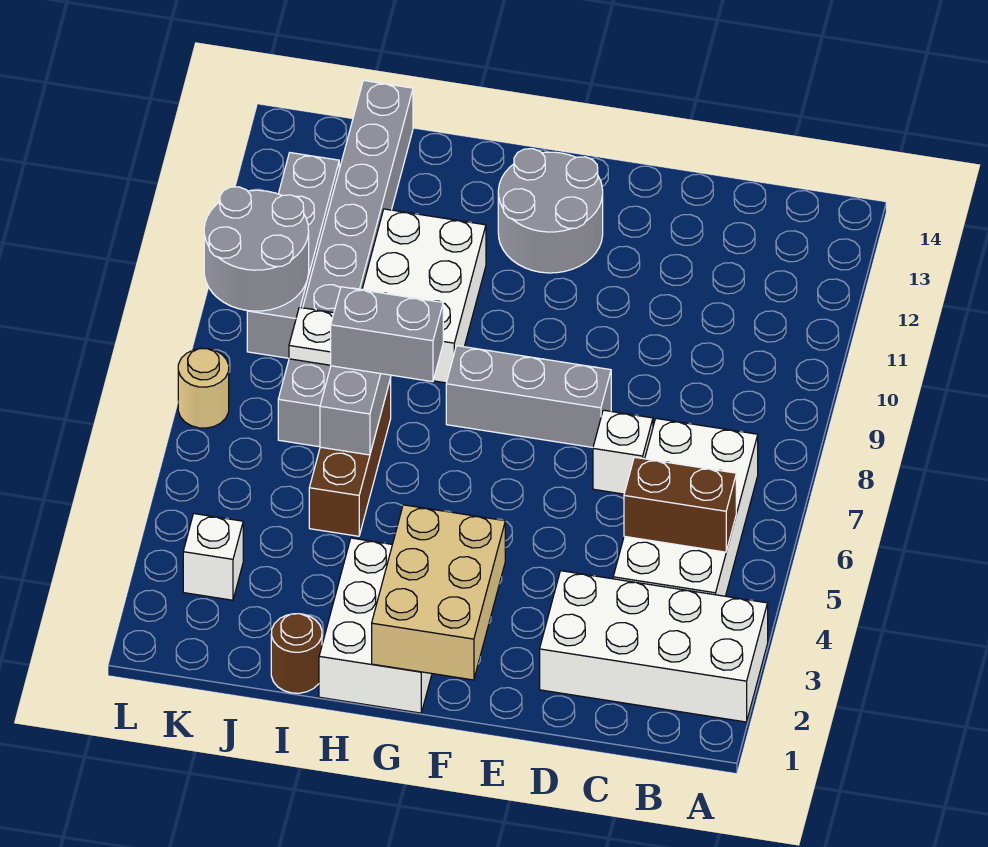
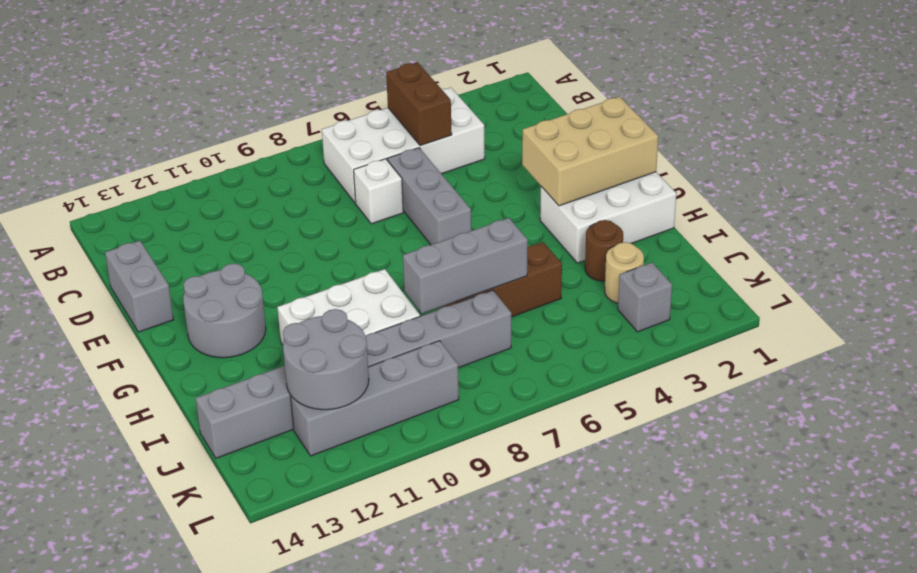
white brick A2:D3 level 1 -> none
grey brick E8:G8 level 1 -> grey brick D6:F6 level 1
grey brick H7:I7 level 3 -> grey brick D14:E14 level 1
brown round brick I1 level 1 -> brown round brick I3 level 1
white plate J8 level 2 -> none
white brick K3 level 1 -> grey brick K3 level 1
grey round brick K9:L10 level 2 -> grey round brick J11:K12 level 2
tan round brick L7 level 1 -> tan round brick J3 level 1

